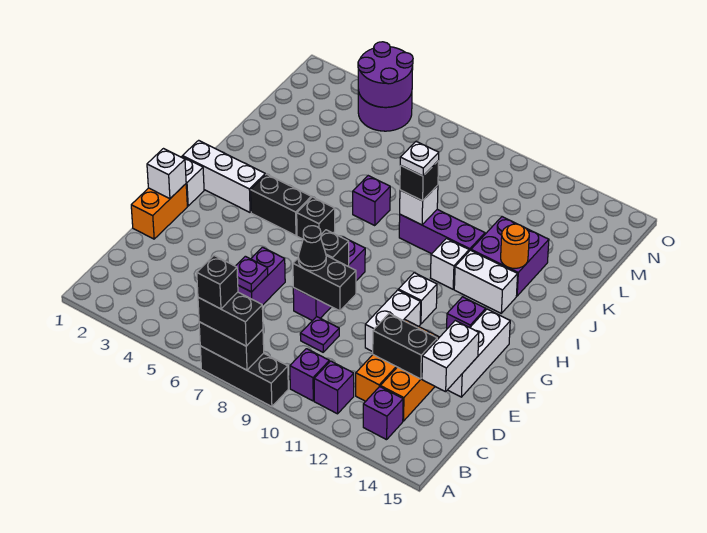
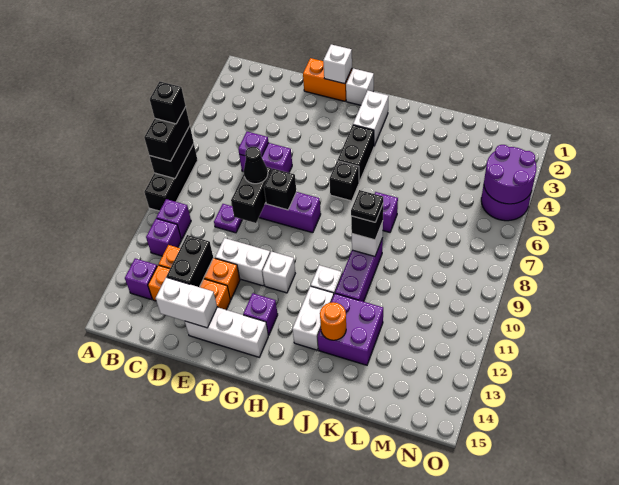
white brick H1:H3 level 1 -> white brick H2:H3 level 1
white plate J9 level 4 -> black plate J9 level 4

